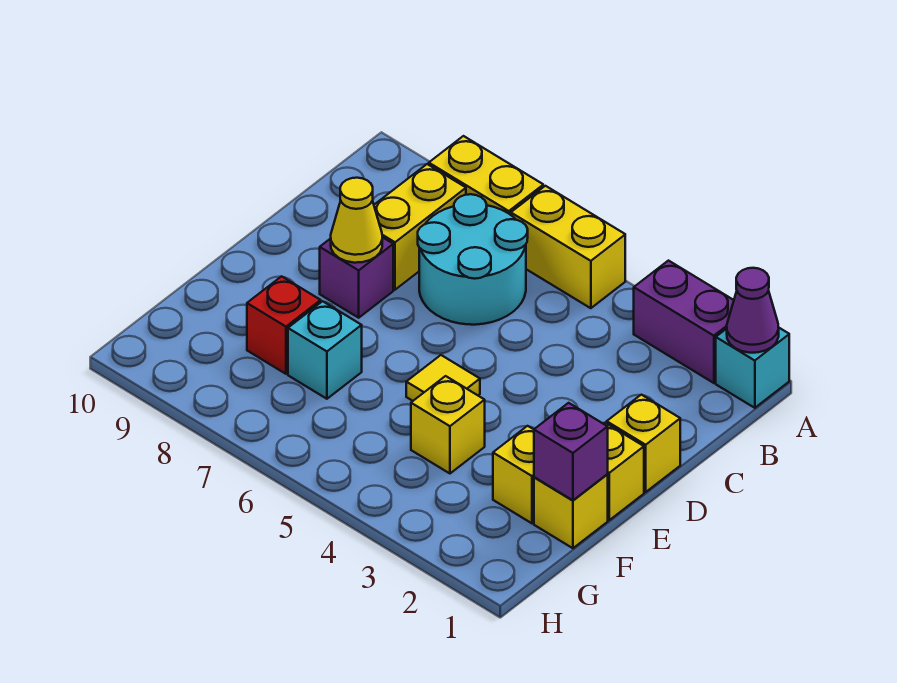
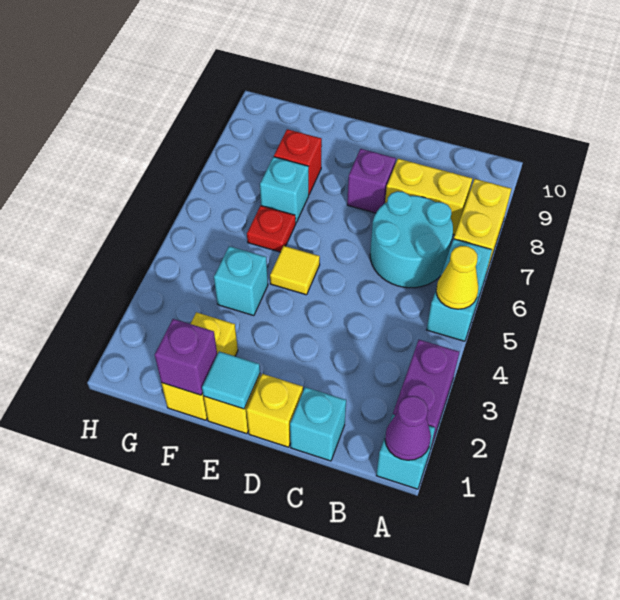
yellow brick A5:A6 level 1 -> cyan brick A5:A6 level 1
none -> cyan brick C1 level 1
yellow cone D8 level 2 -> yellow cone A5 level 2
none -> cyan tile E1 level 2
yellow brick F4 level 1 -> cyan brick F4 level 1
none -> red plate F6 level 1

